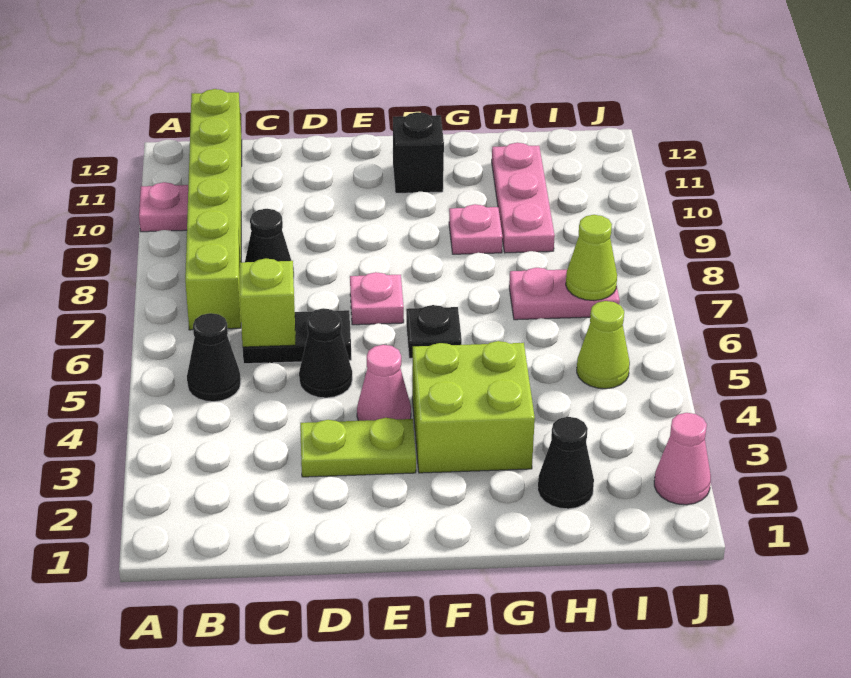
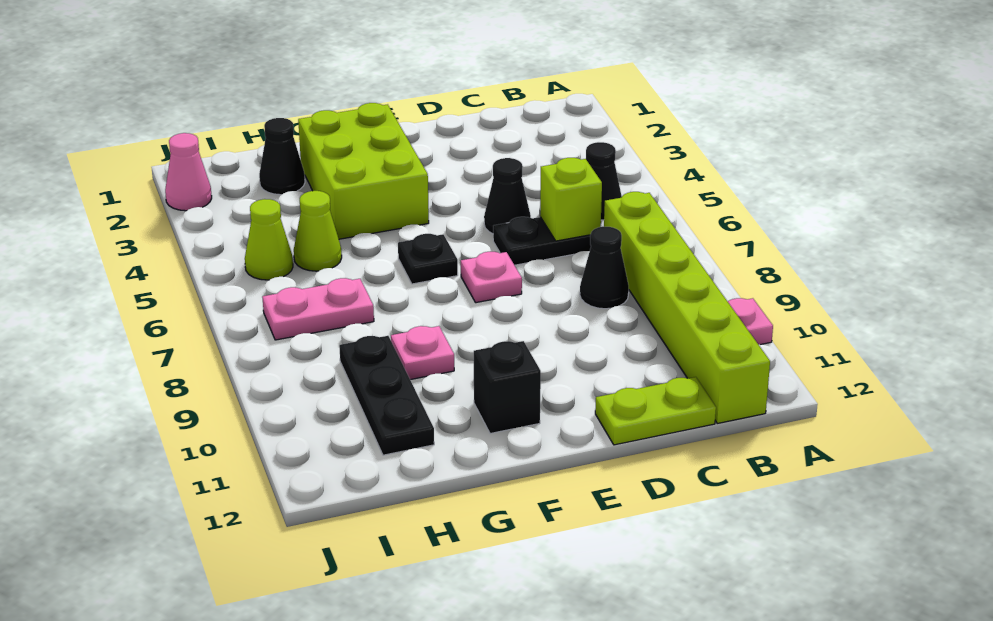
lime plate D3:E3 level 1 -> lime plate C12:D12 level 1
pink cone E4 level 1 -> none
lime brick F3:G4 level 1 -> lime brick F2:G4 level 1
pink plate H9:H11 level 1 -> black plate H9:H11 level 1
lime cone I7 level 2 -> lime cone H5 level 1

